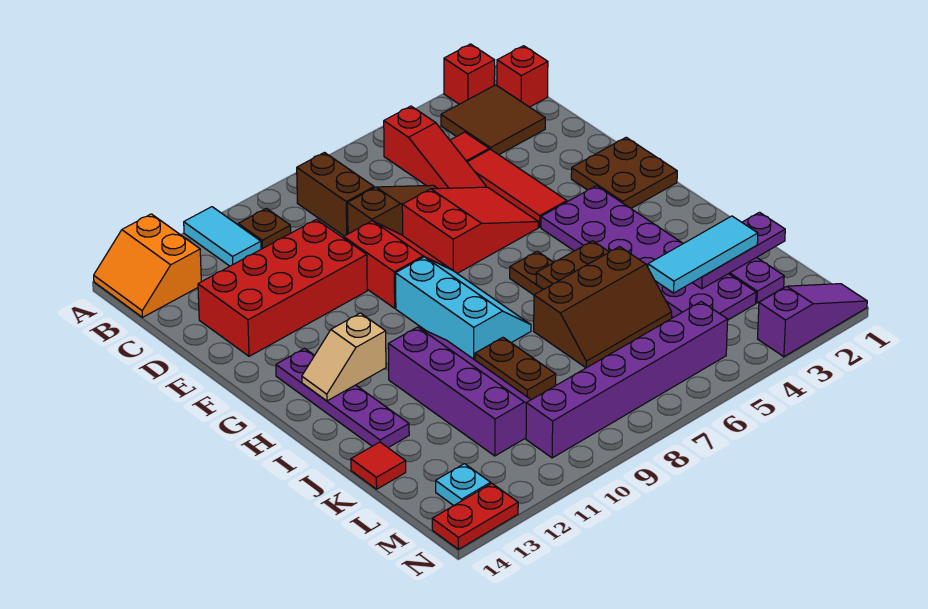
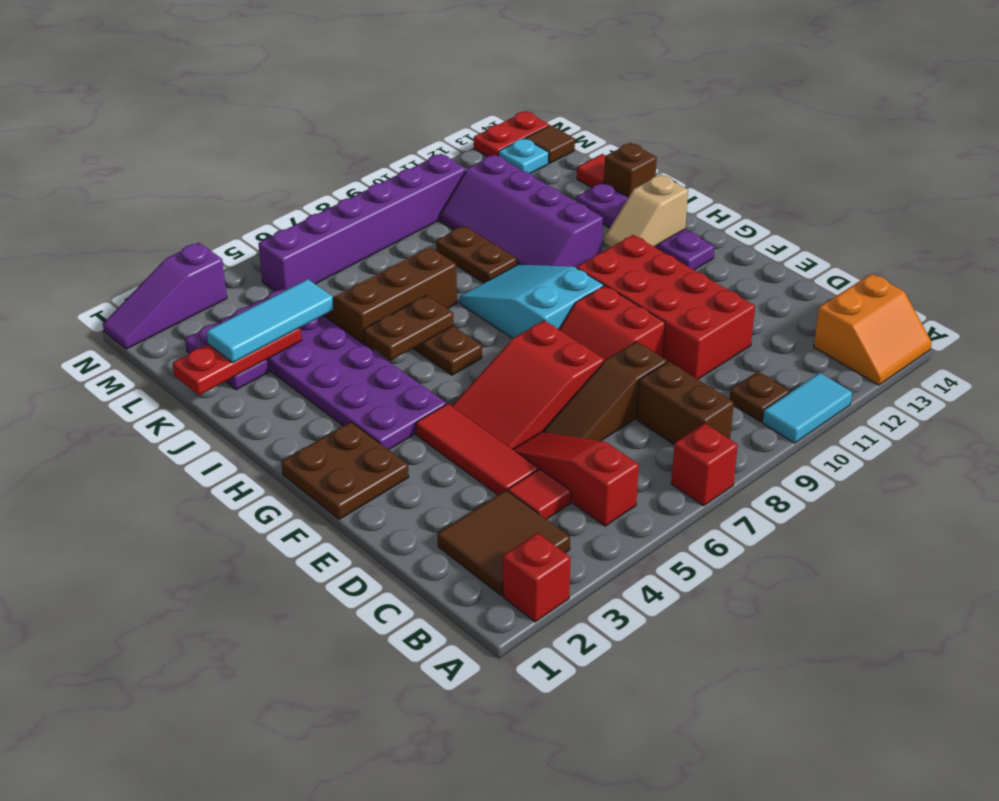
cyan tile A11:B11 level 1 -> cyan tile A10:A11 level 1
orange slope A13:B14 level 1 top 13 -> orange slope A13:B14 level 1 top B
red brick B1 level 1 -> red brick A7 level 1
red brick D10:E13 level 1 -> red brick D10:G11 level 1
cyan slope G8:I9 level 1 top 9 -> cyan slope G8:I9 level 1 top G
tan slope H12:H13 level 2 top 12 -> tan slope H12:H13 level 2 top 13
none -> brown brick J14 level 1
purple plate K1:K3 level 2 -> red plate K1:K3 level 2
none -> brown tile M14 level 1

